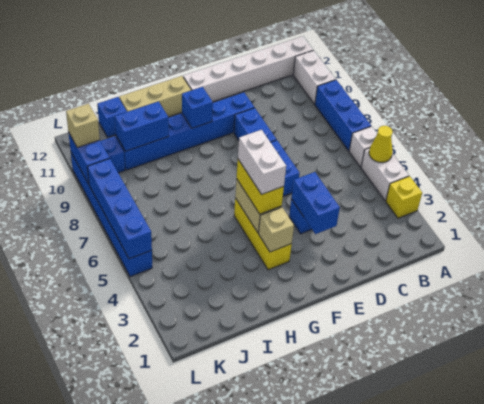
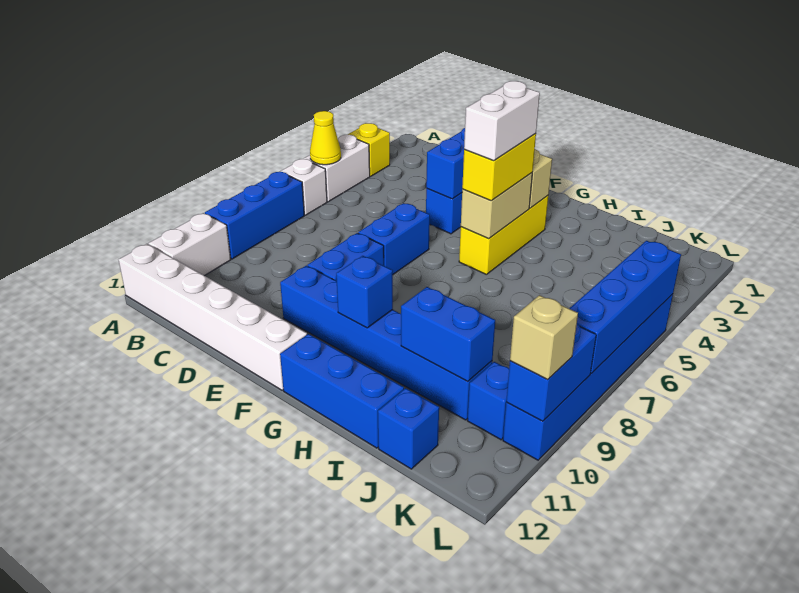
tan brick G12:I12 level 1 -> blue brick G12:I12 level 1

